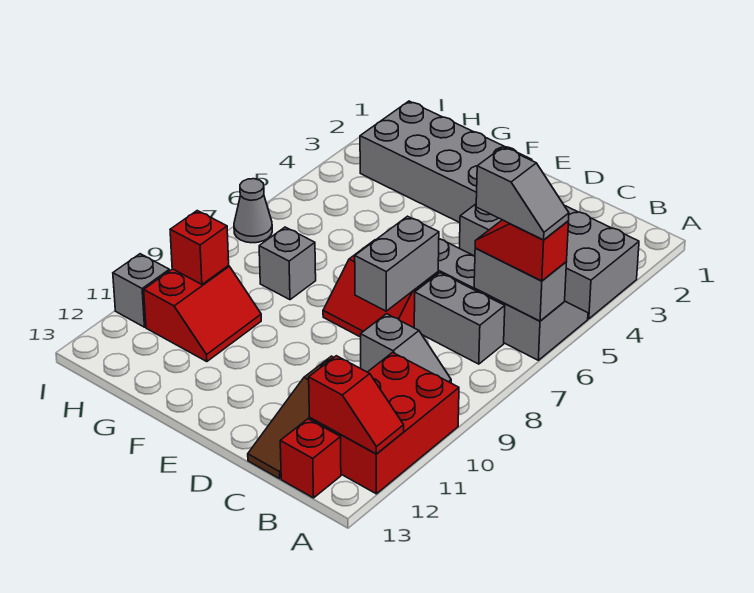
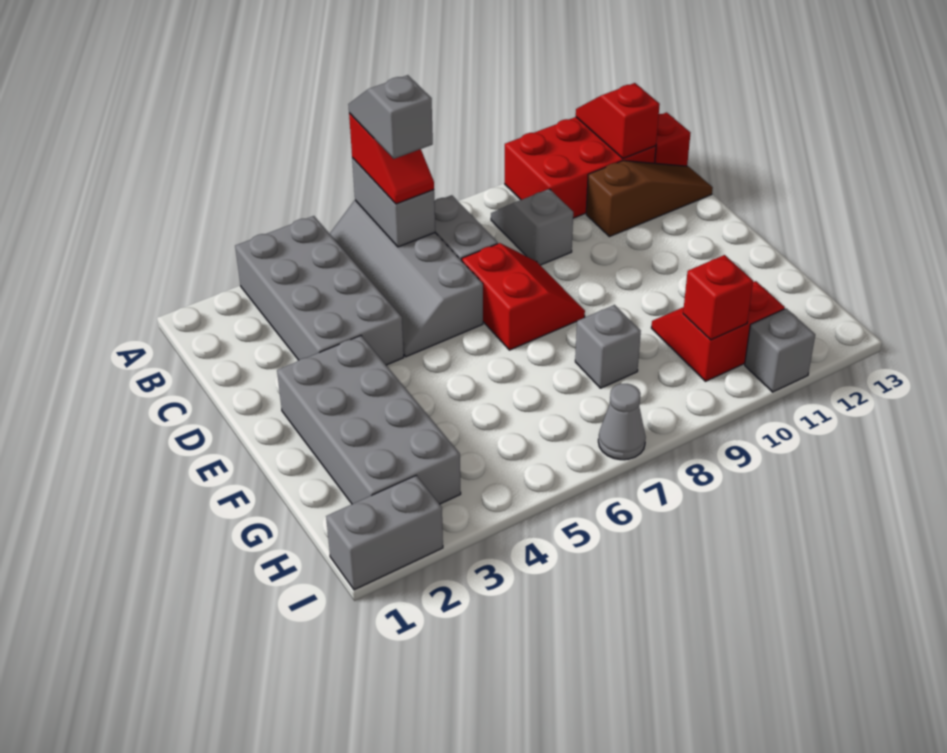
grey brick D7:D8 level 2 -> grey brick I1:I2 level 1

